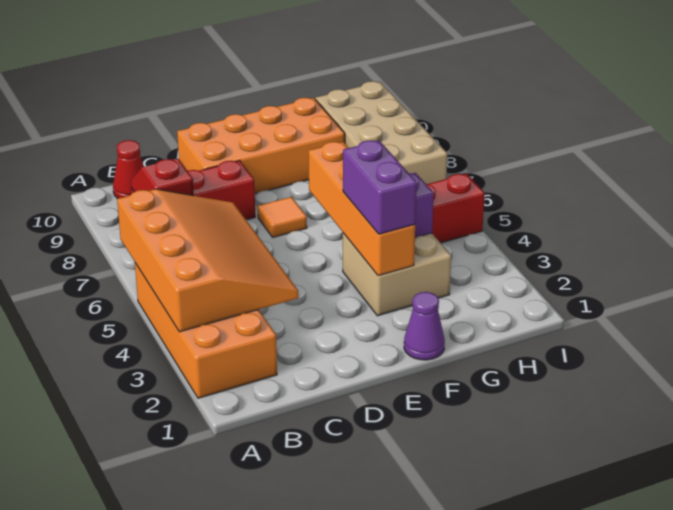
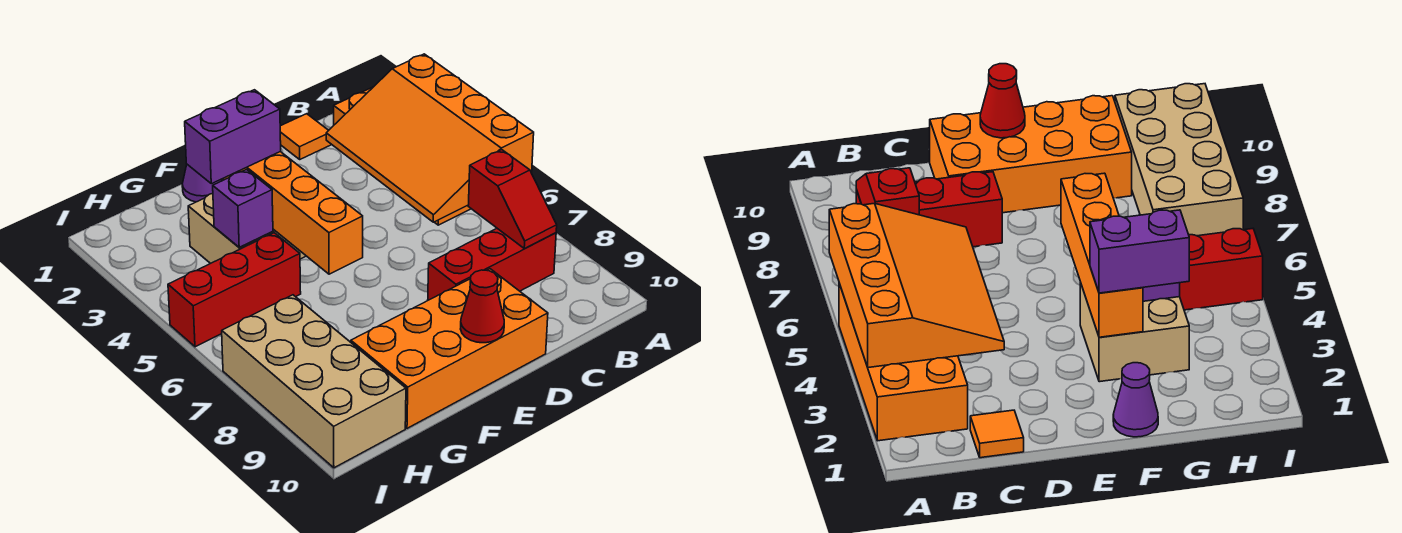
red cone B10 level 1 -> red cone E10 level 2
orange tile E7 level 1 -> orange tile C1 level 1
purple brick F3:F4 level 3 -> purple brick F3:G3 level 3

